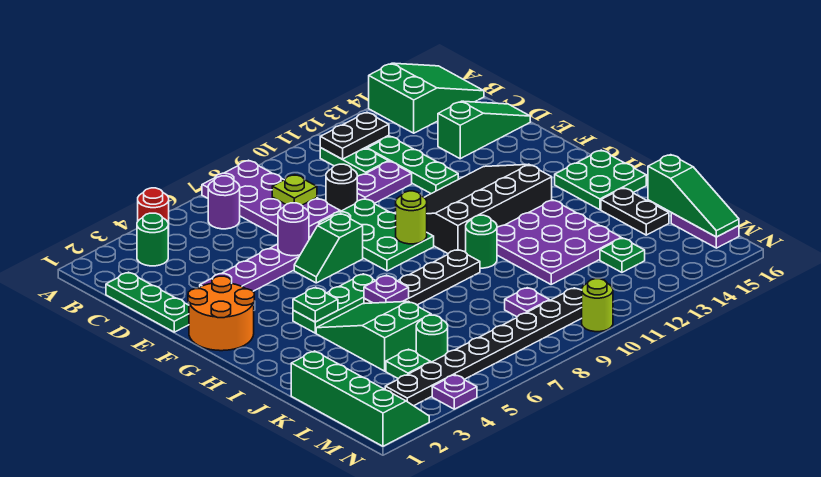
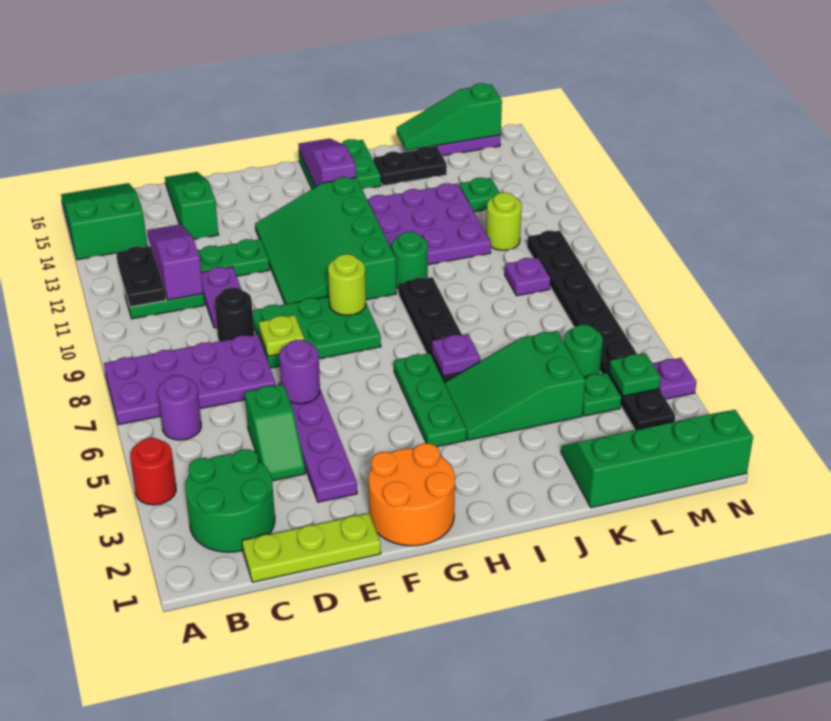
green round brick B3 level 1 -> green round brick B2:C3 level 1
green plate C1:E1 level 1 -> lime plate C1:E1 level 1
lime plate C8 level 2 -> lime plate E8 level 2
none -> purple slope C11:C13 level 2 top 11
green slope F6:F7 level 1 top 7 -> green slope D4:D5 level 1 top 5
black slope F10:H13 level 1 top H -> green slope F10:H13 level 1 top H
green plate H4 level 2 -> green plate M4 level 2
none -> purple slope H14:H16 level 2 top 14
green slope K16:M16 level 2 top K -> green slope K16:M16 level 2 top M
lime round brick N10 level 1 -> lime round brick L11 level 1

